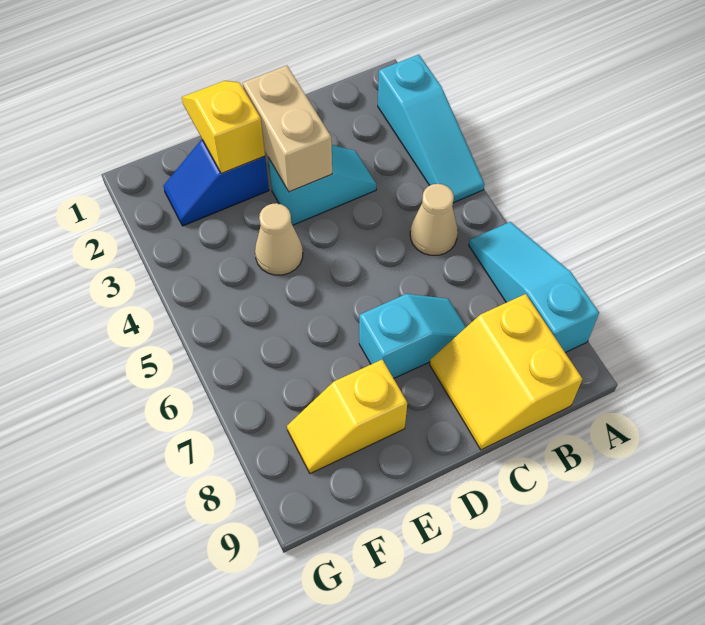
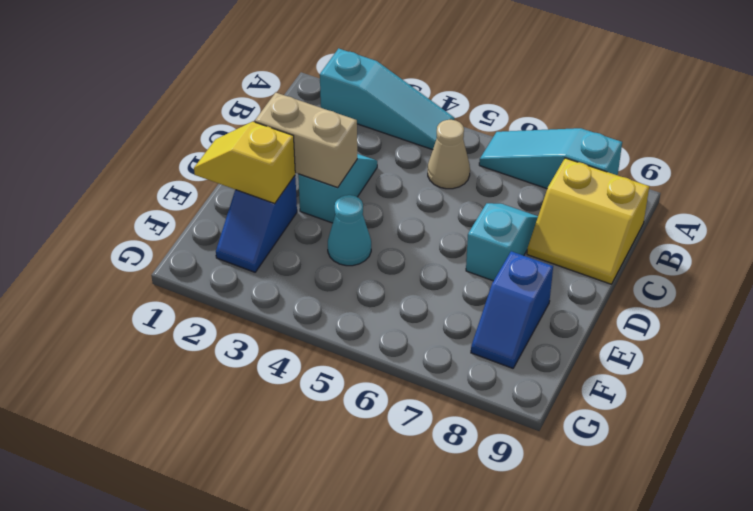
tan cone E4 level 1 -> cyan cone E4 level 1
yellow slope E8:F8 level 1 top E -> blue slope E8:F8 level 1 top E

